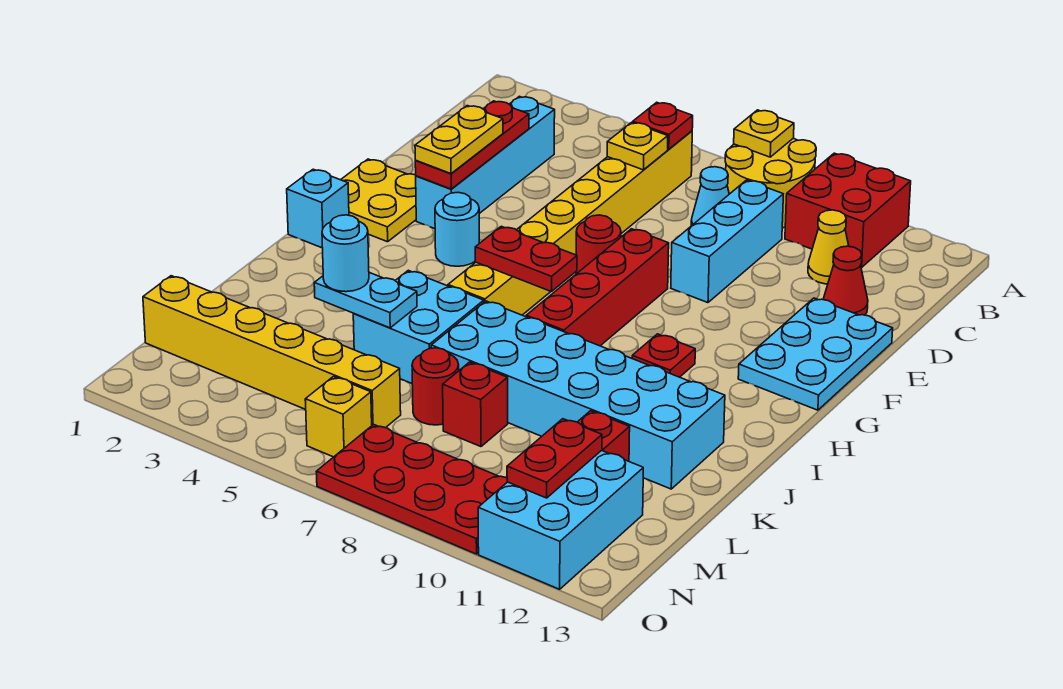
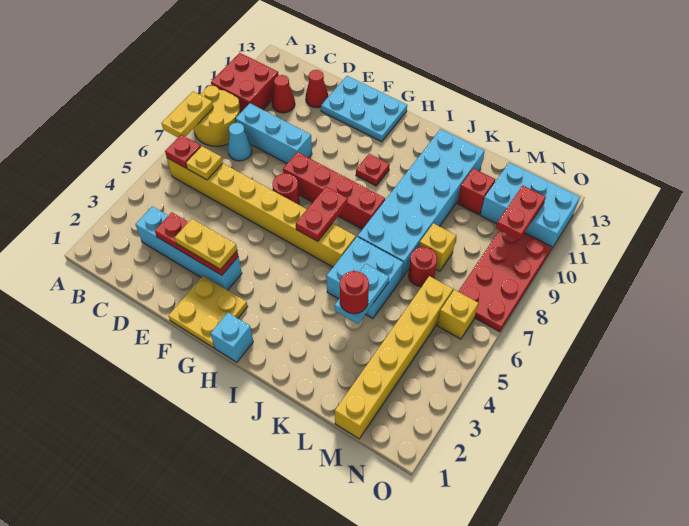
yellow plate A8 level 2 -> yellow plate A7:A8 level 2
yellow cone C11 level 1 -> red cone C11 level 1
cyan round brick G4 level 1 -> none
cyan round brick K4 level 3 -> red round brick K4 level 3
red brick L8 level 1 -> yellow brick L8 level 1
red plate M11:N11 level 2 -> red plate N10:N11 level 2

